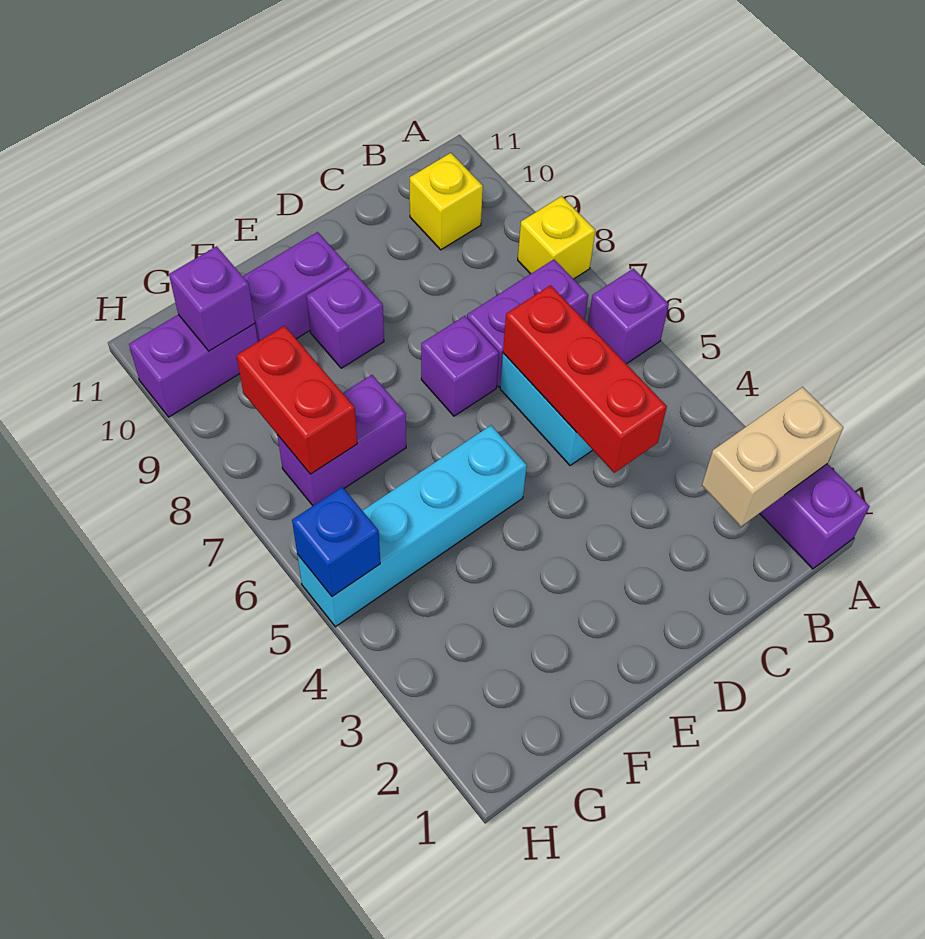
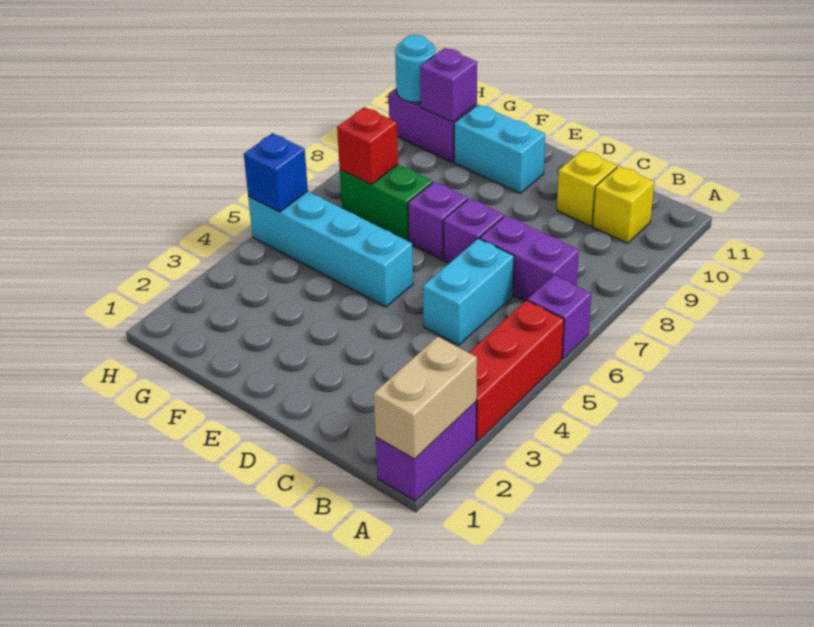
tan brick A2:B2 level 2 -> tan brick A1:A2 level 2
yellow brick A8 level 1 -> yellow brick C10 level 1
red brick C4:C6 level 2 -> red brick A3:A5 level 1
purple brick E9 level 1 -> purple brick E7 level 1
purple brick E10:F10 level 1 -> cyan brick E10:F10 level 1
purple brick F7:G7 level 1 -> green brick F7:G7 level 1
red brick G7:G8 level 2 -> red brick G7 level 2
none -> cyan round brick H10 level 2

